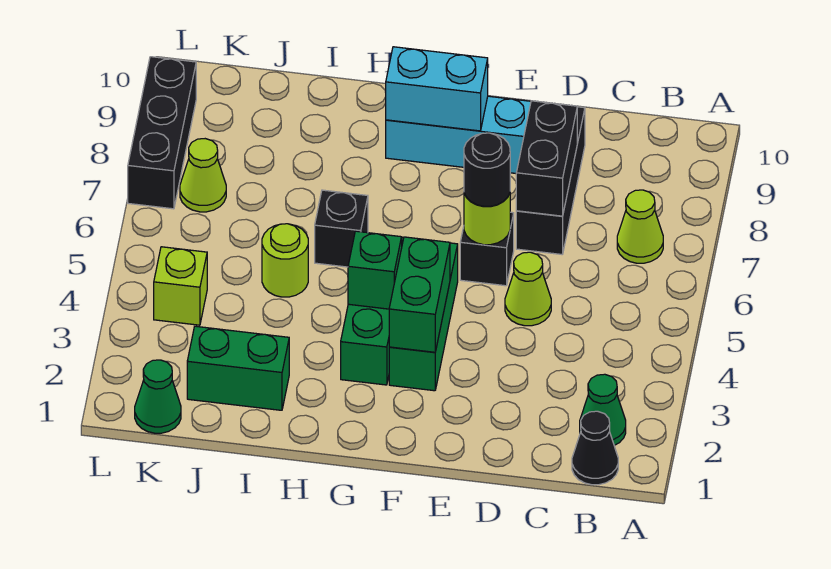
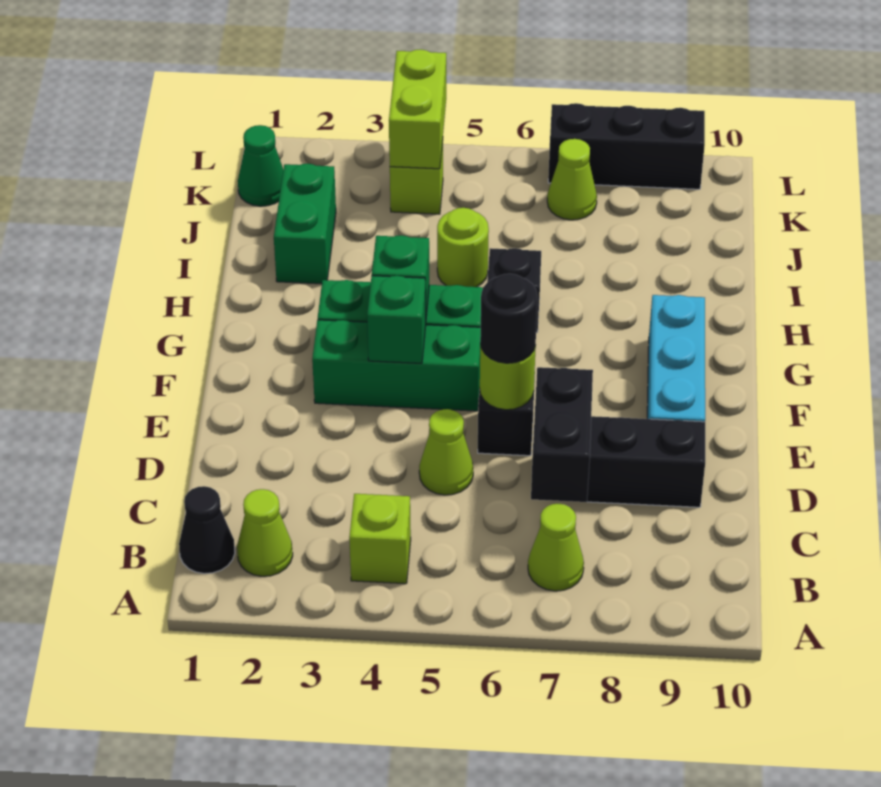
green cone B2 level 1 -> lime cone B2 level 1
none -> lime brick B4 level 1
black brick D7:D8 level 2 -> black brick C7:D7 level 2
green brick F3:F4 level 2 -> green brick F4 level 2
cyan brick F9:G9 level 2 -> none
none -> lime brick K4:L4 level 2

